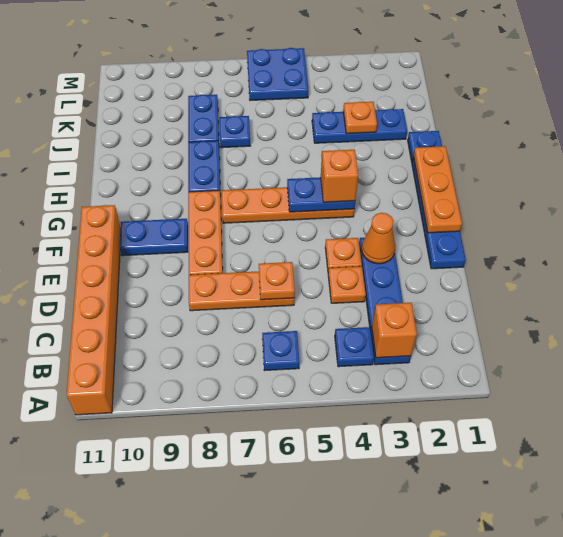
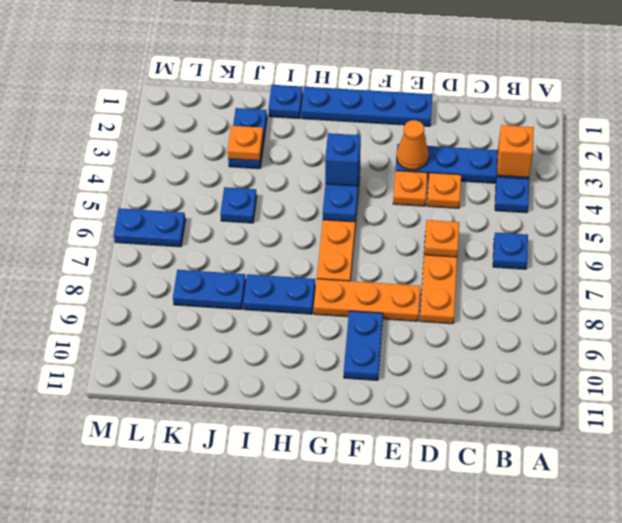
orange brick A11:F11 level 1 -> none
orange plate F1:H1 level 2 -> none
orange brick G4 level 3 -> blue brick G4 level 3
blue plate J2:J4 level 1 -> blue plate J2:J3 level 1
blue plate J7 level 1 -> blue plate J5 level 1
blue plate L5:M6 level 1 -> blue plate L6:M6 level 1

